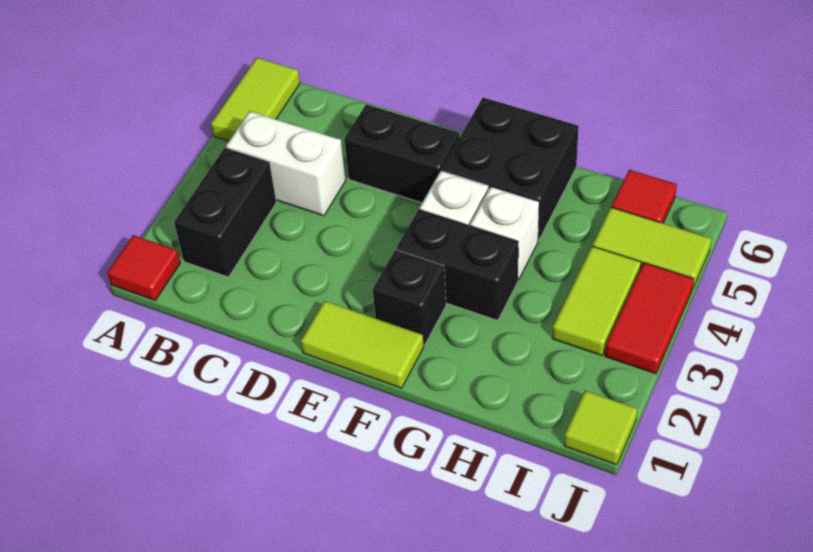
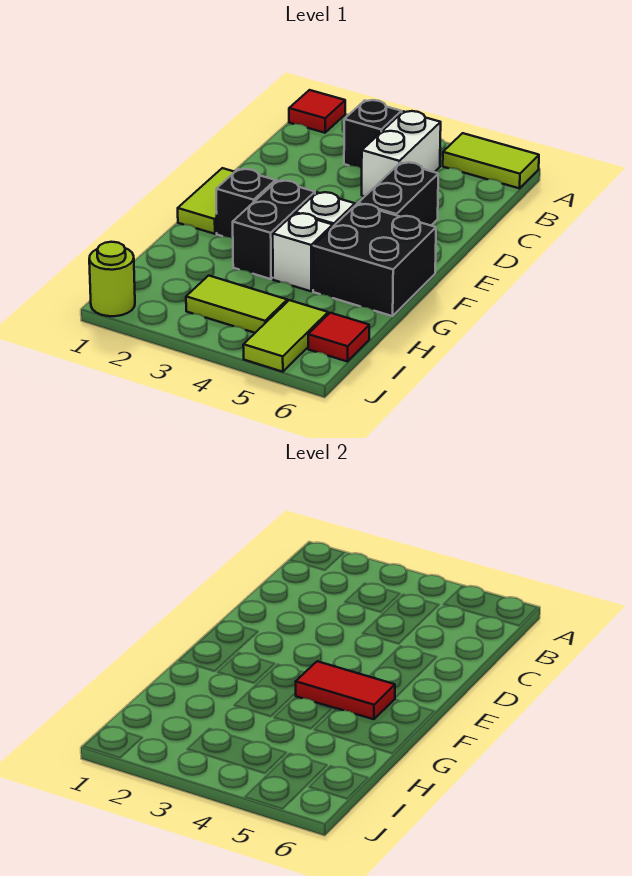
black brick B2:B3 level 1 -> black brick B3 level 1
lime tile J1 level 1 -> lime round brick J1 level 1
red tile J3:J4 level 1 -> red tile F4:F5 level 2

